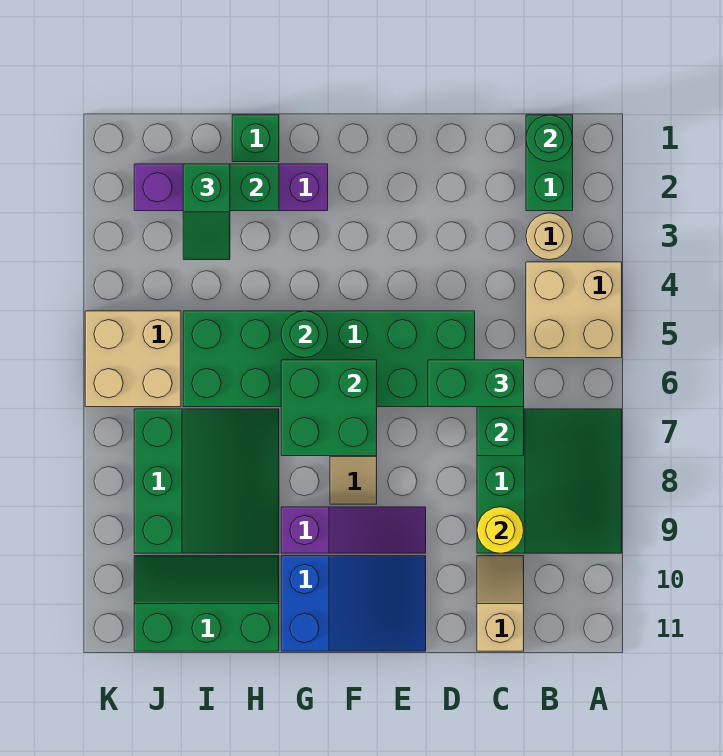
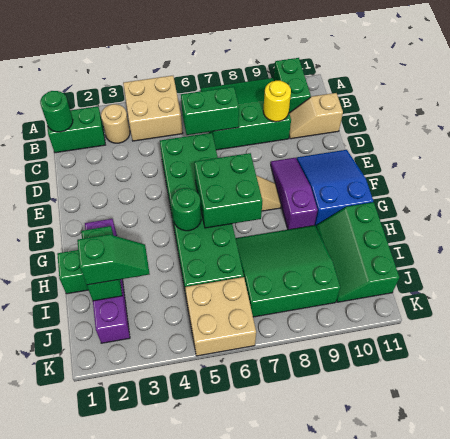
green brick C6:D6 level 3 -> green brick A10:B10 level 1

